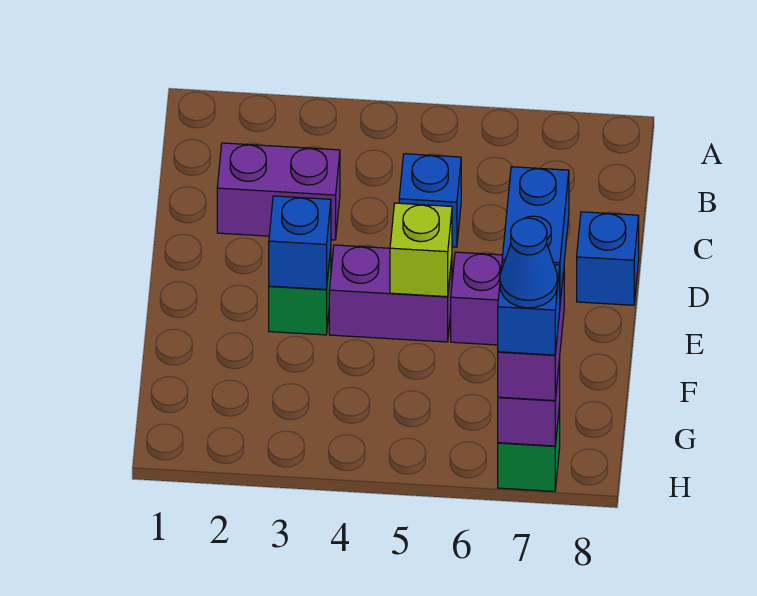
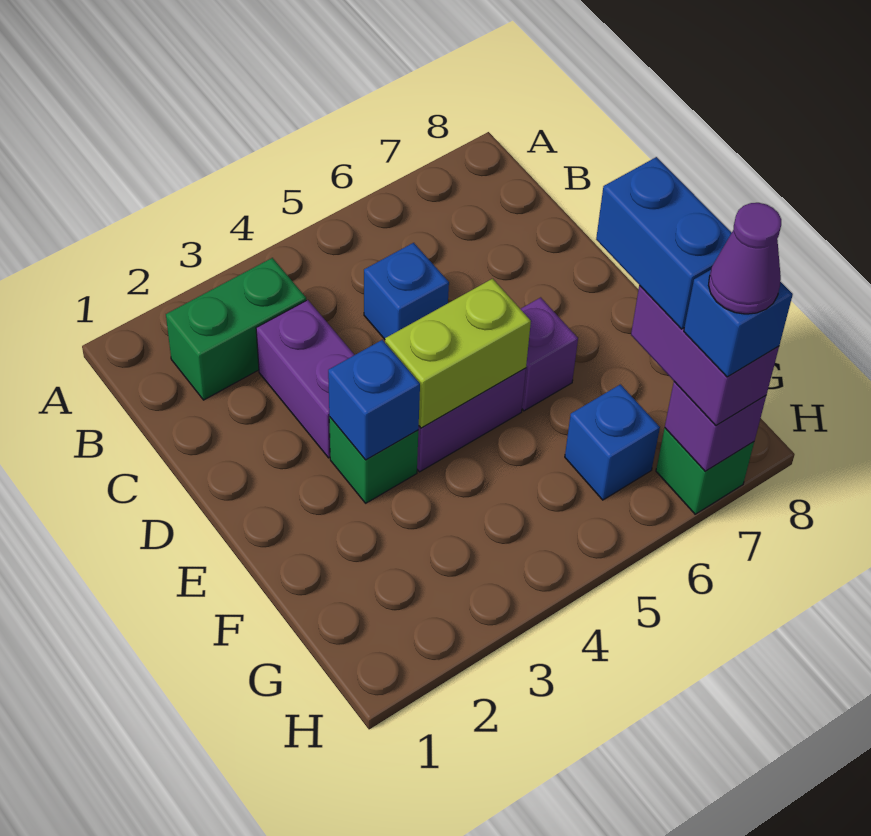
none -> green brick B2:B3 level 1
purple brick C2:C3 level 1 -> purple brick C3:D3 level 1
blue brick D8 level 1 -> blue brick G6 level 1
lime brick E5 level 2 -> lime brick E4:E5 level 2
blue cone H7 level 5 -> purple cone H7 level 5

